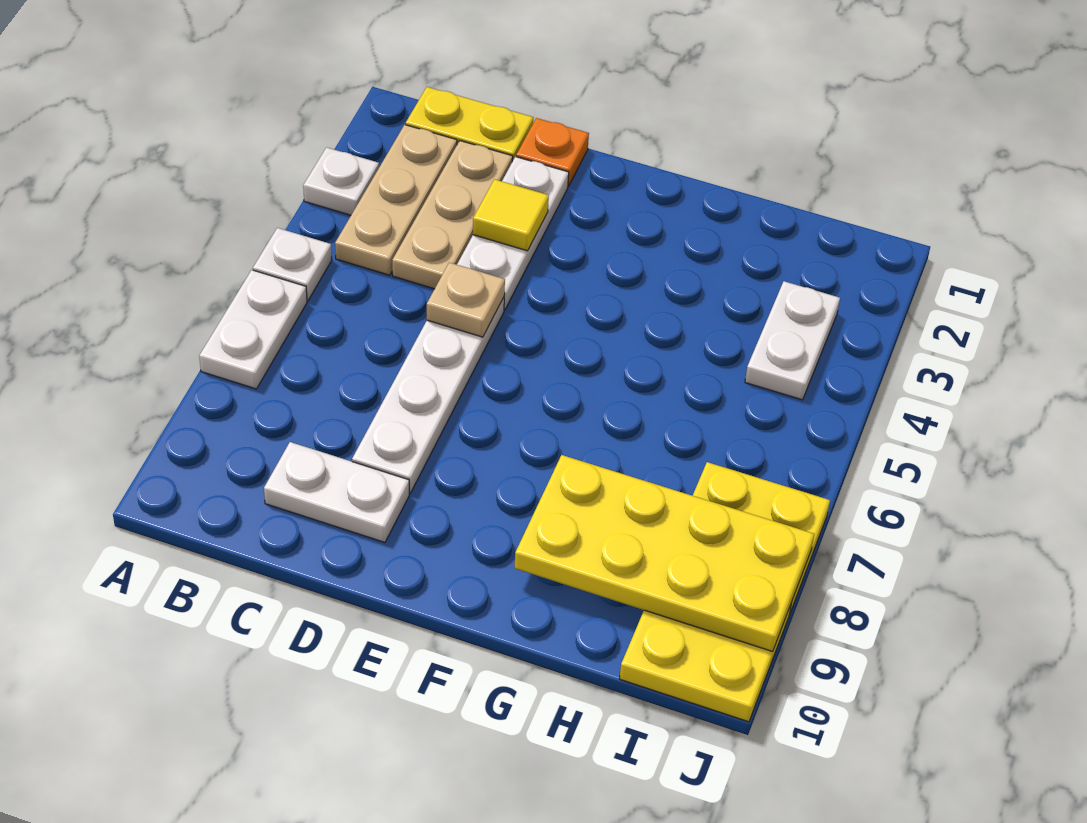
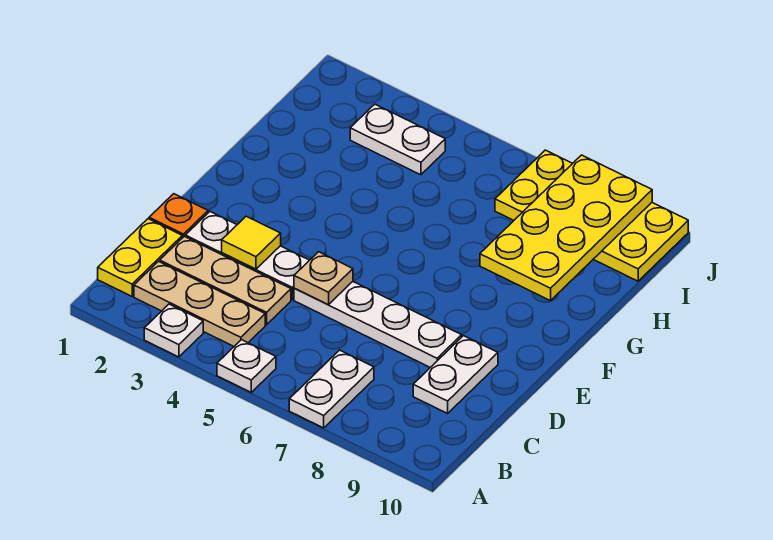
white plate A6:A7 level 1 -> white plate A7:B7 level 1

